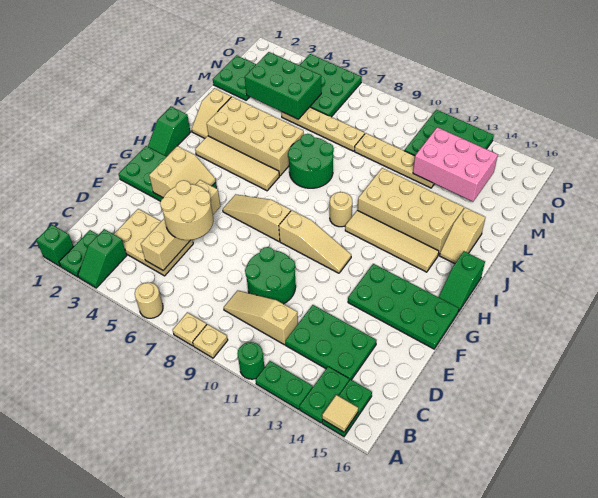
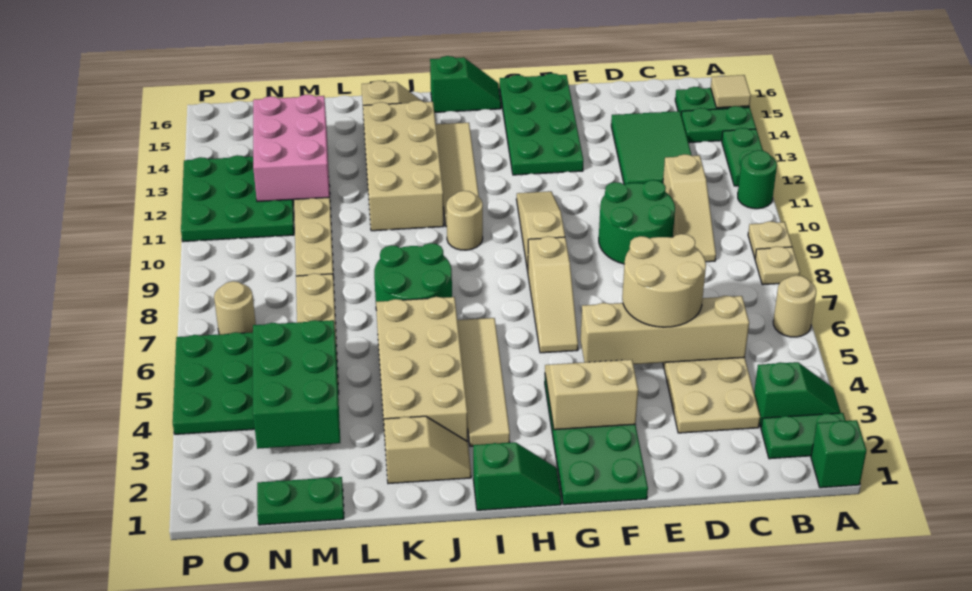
green plate C12:D14 level 1 -> green tile C12:D14 level 1
green plate M1:N2 level 1 -> green plate M1:N1 level 1
none -> tan round brick O7 level 1

